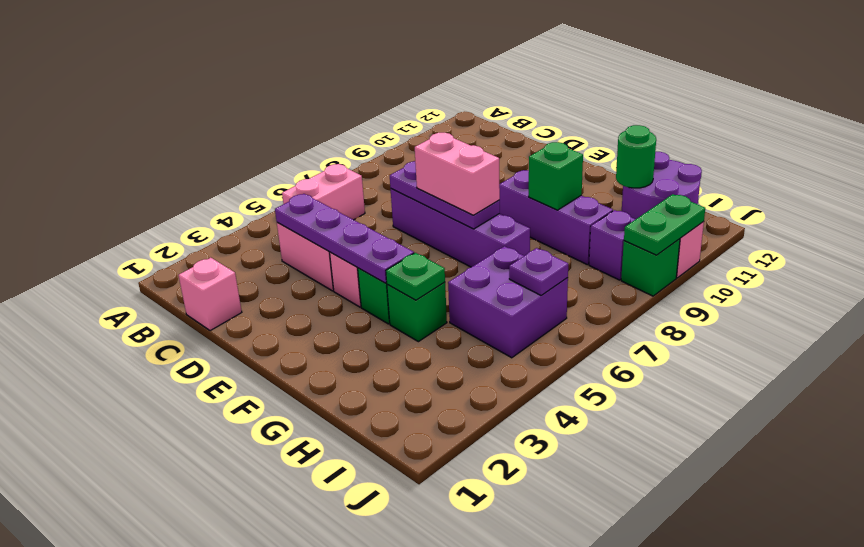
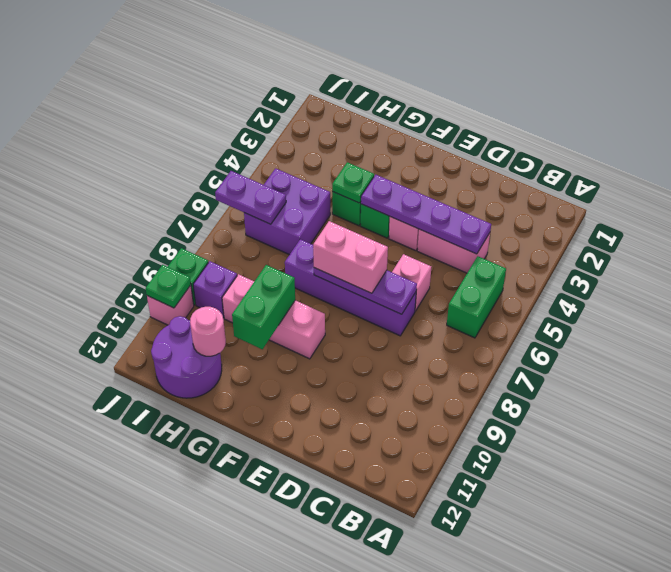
pink brick B5:B6 level 1 -> green brick B5:B6 level 1
pink brick C1 level 1 -> pink brick D6 level 1
purple brick F9:H9 level 1 -> pink brick F9:H9 level 1
green brick G9 level 2 -> green brick G9:G10 level 2
green round brick H11 level 2 -> pink round brick H11 level 2
purple plate I6 level 2 -> purple plate I6:J6 level 2
green plate J9:J10 level 2 -> green plate J10 level 2

